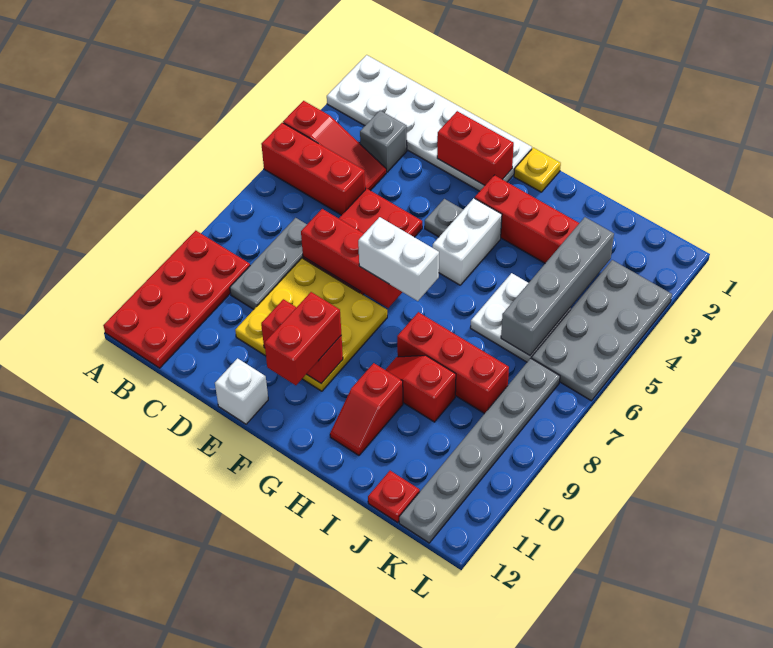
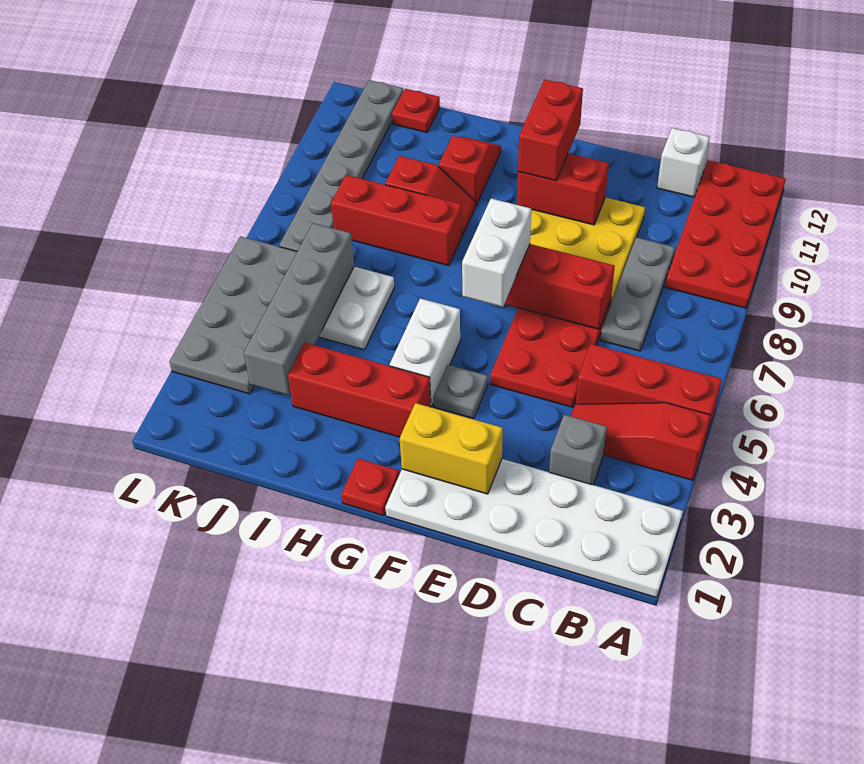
red brick E2:F2 level 2 -> yellow brick E2:F2 level 2
white brick E12 level 1 -> white brick C12 level 1
white brick F7:G7 level 3 -> white brick F6:F7 level 3
yellow plate G1 level 1 -> red plate G1 level 1

